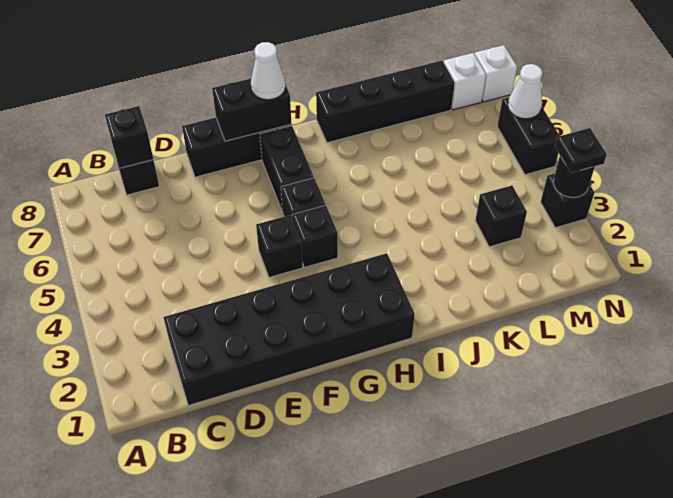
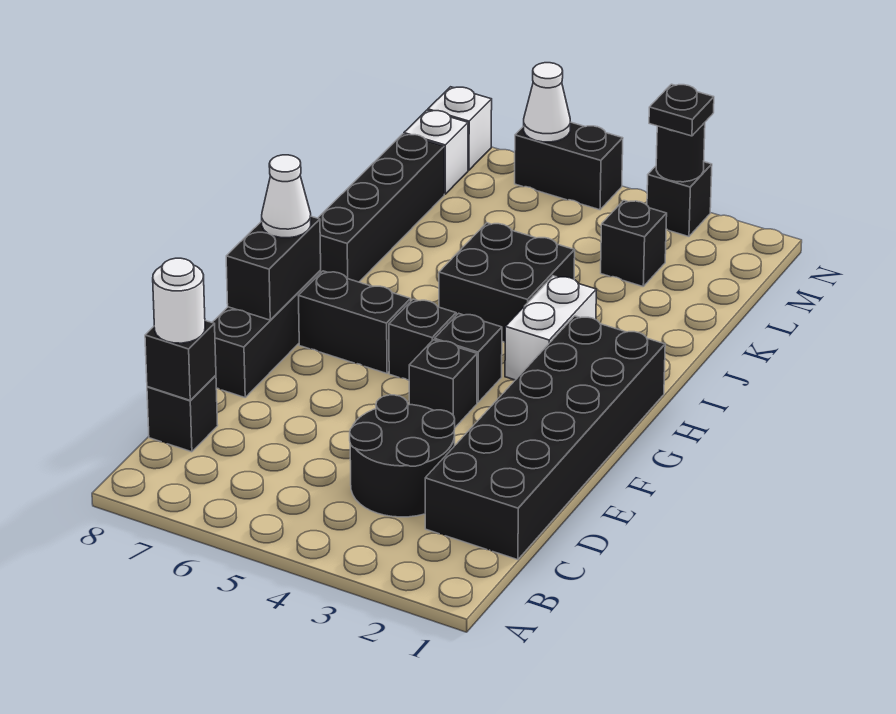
none -> black round brick C3:D4 level 1
none -> white round brick C8 level 3
none -> white brick H3:I3 level 1
none -> black brick I4:J5 level 1

